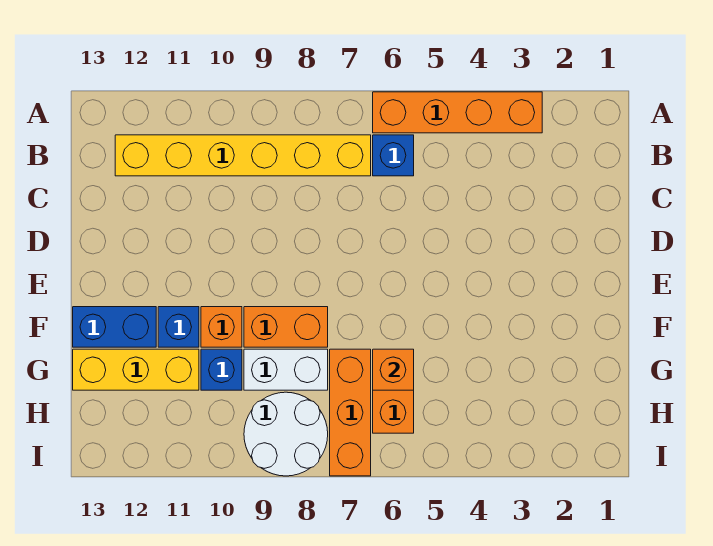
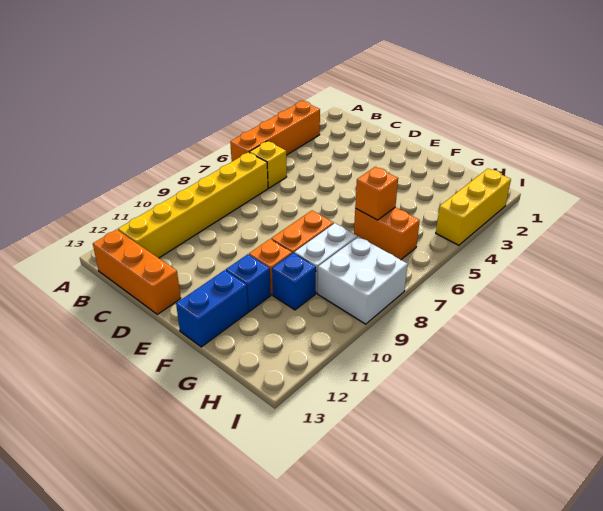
blue brick B6 level 1 -> yellow brick B6 level 1
orange brick G7:I7 level 1 -> orange brick B13:D13 level 1
yellow brick G11:G13 level 1 -> yellow brick I2:I4 level 1
white round brick H8:I9 level 1 -> white brick H8:I9 level 1

